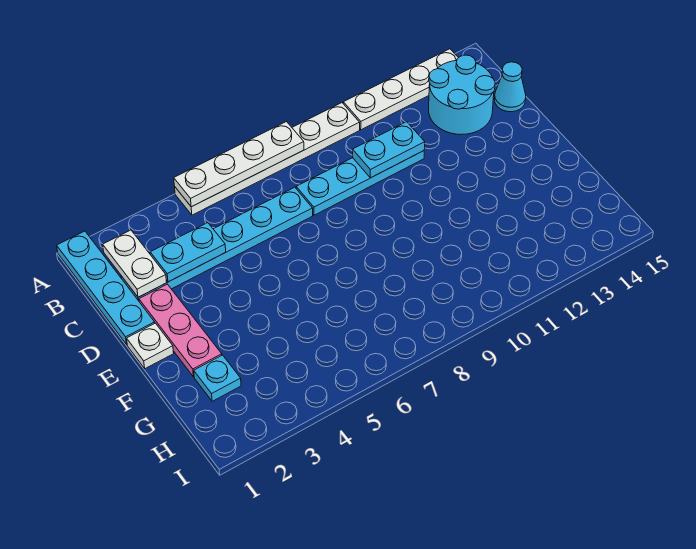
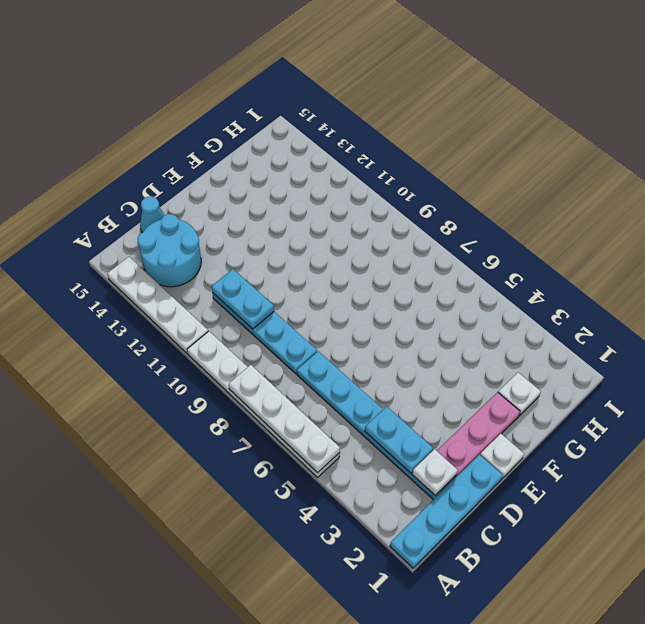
white plate B2:C2 level 2 -> white plate C2 level 2
cyan plate G2 level 1 -> white plate G2 level 1

